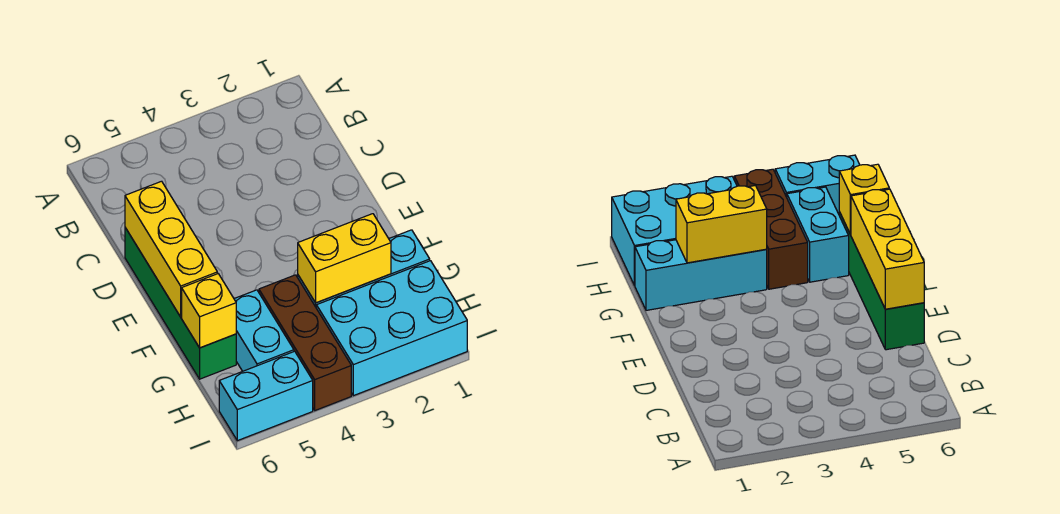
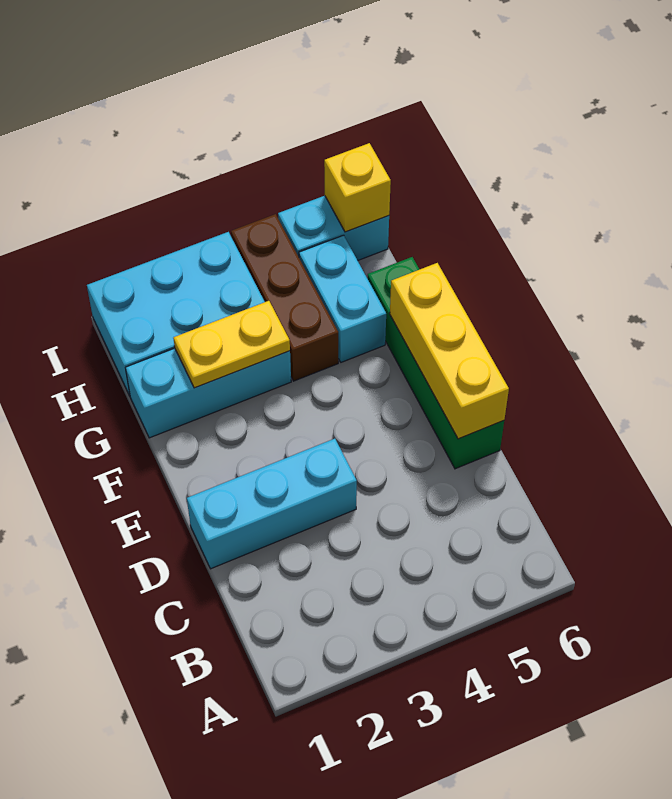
none -> cyan brick D1:D3 level 1
yellow brick G2:G3 level 2 -> yellow plate G2:G3 level 2
yellow brick G6 level 2 -> yellow brick I6 level 2

